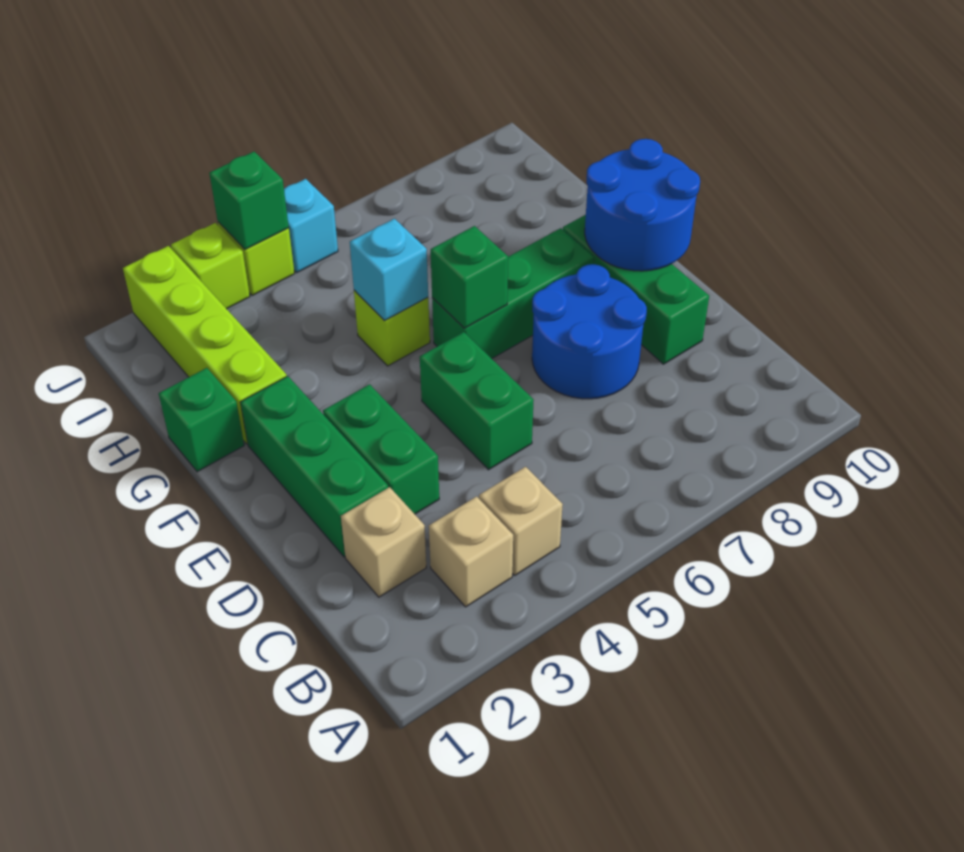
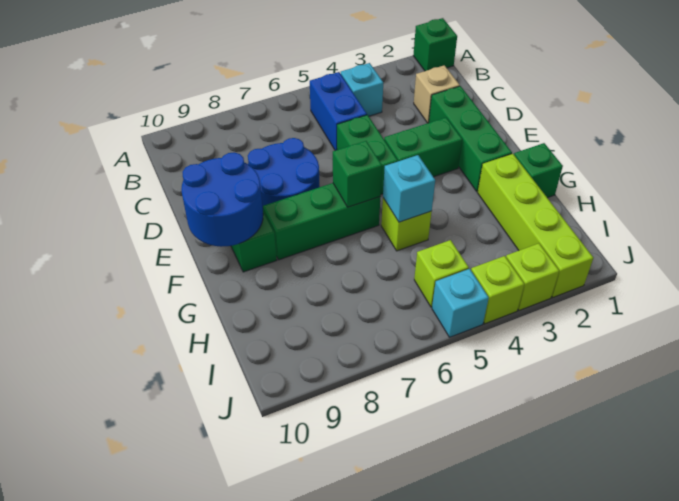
tan brick B3 level 1 -> none
tan brick B4 level 1 -> cyan brick B4 level 1
none -> blue brick B5:C5 level 1
green brick D3:E3 level 1 -> green brick E3:E4 level 1
none -> lime brick I5 level 1
green brick J4 level 2 -> green brick A1 level 1

